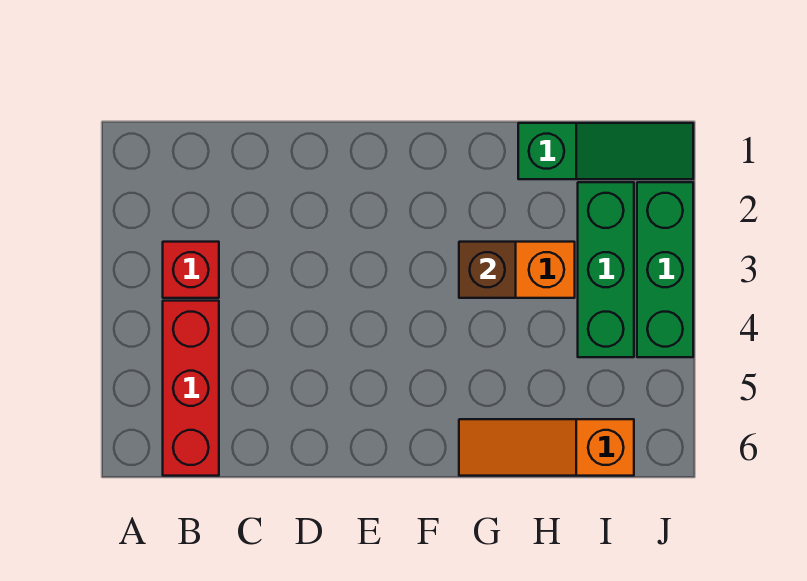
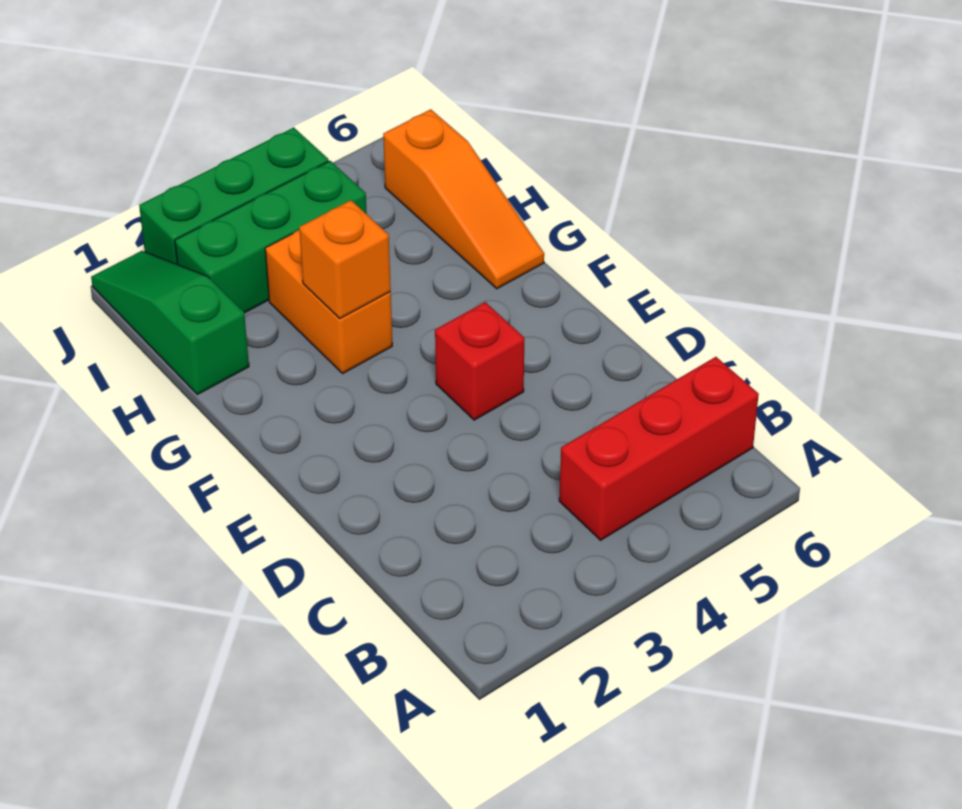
red brick B3 level 1 -> red brick E4 level 1
brown brick G3 level 2 -> orange brick G3 level 2

